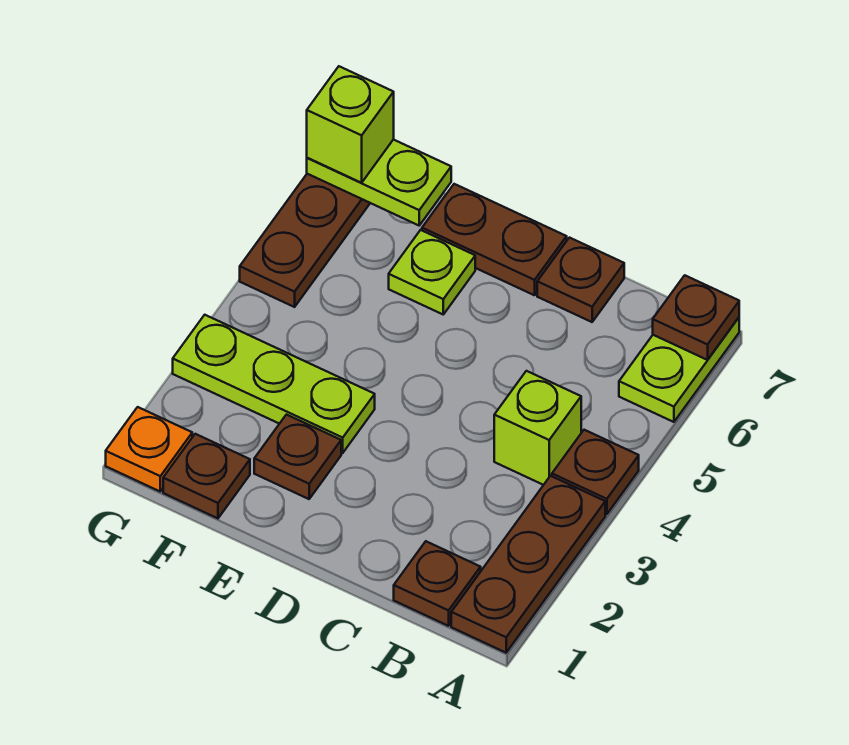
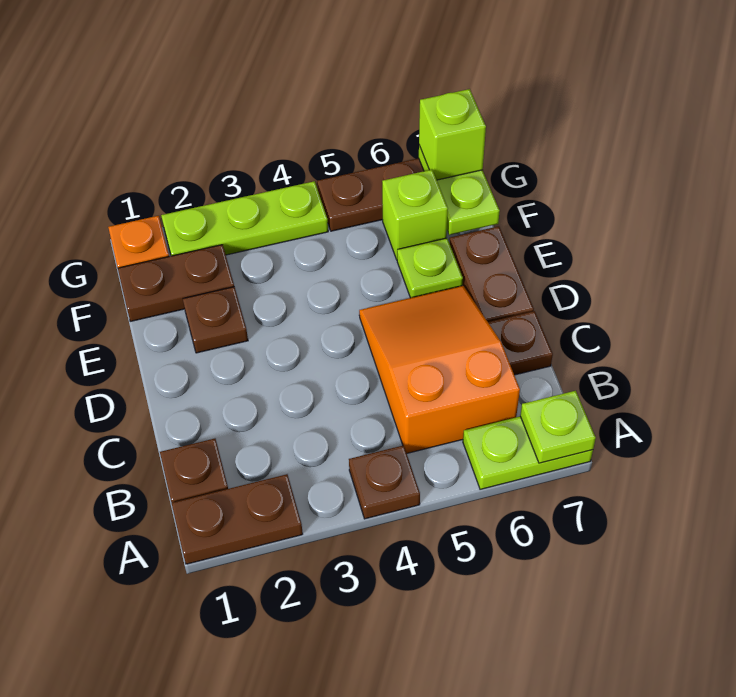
brown plate A1:A3 level 1 -> brown plate A1:A2 level 1
brown plate A7 level 2 -> lime plate A7 level 2
lime brick B4 level 1 -> lime brick F6 level 1
none -> orange slope B5:D6 level 1 top B
lime plate E3:G3 level 1 -> lime plate G2:G4 level 1
brown plate F1 level 1 -> brown plate F1:F2 level 1

